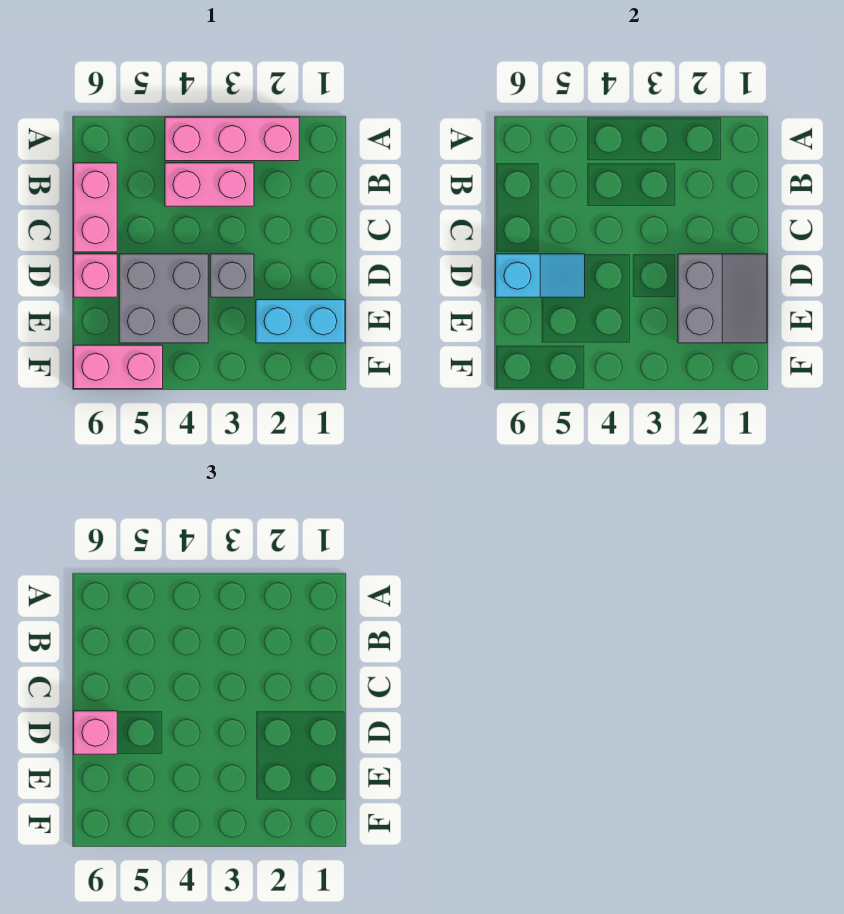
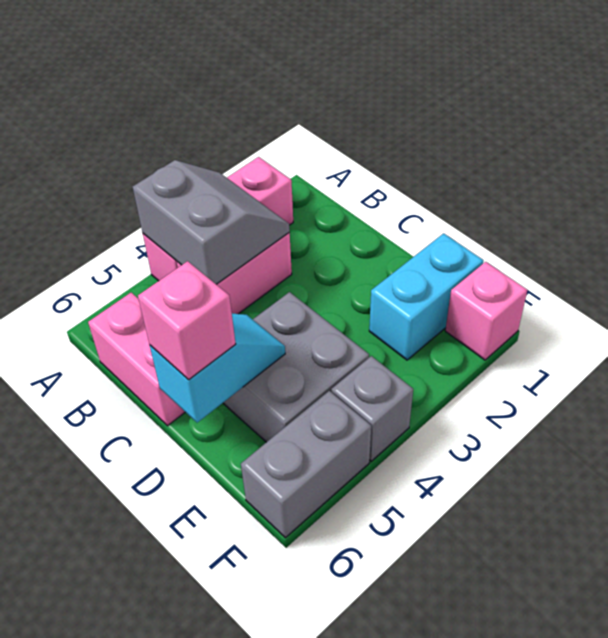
grey slope D1:E2 level 2 top 2 -> grey slope A3:B4 level 2 top 4
grey brick D3 level 1 -> grey brick F4 level 1
pink brick D6 level 1 -> pink brick F1 level 1
pink brick F5:F6 level 1 -> grey brick F5:F6 level 1

